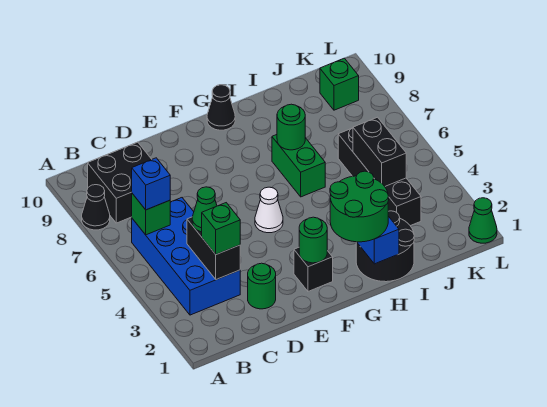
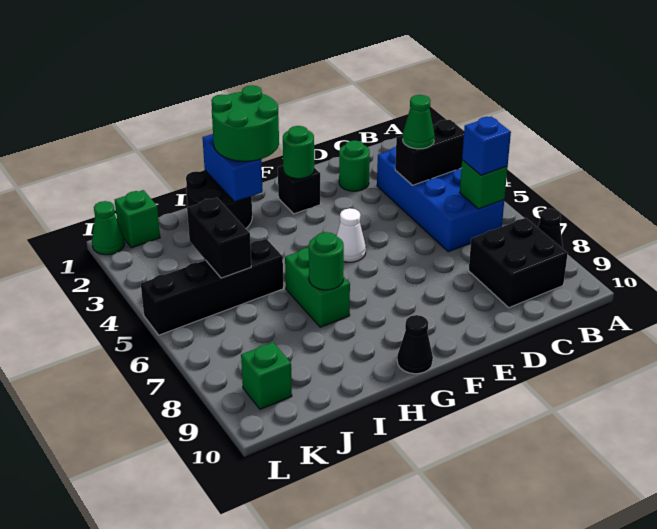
black brick C3:C4 level 2 -> black brick B4:C4 level 2
green brick C3 level 3 -> green brick K1 level 1
black brick J3:J6 level 1 -> black brick I5:L5 level 1

